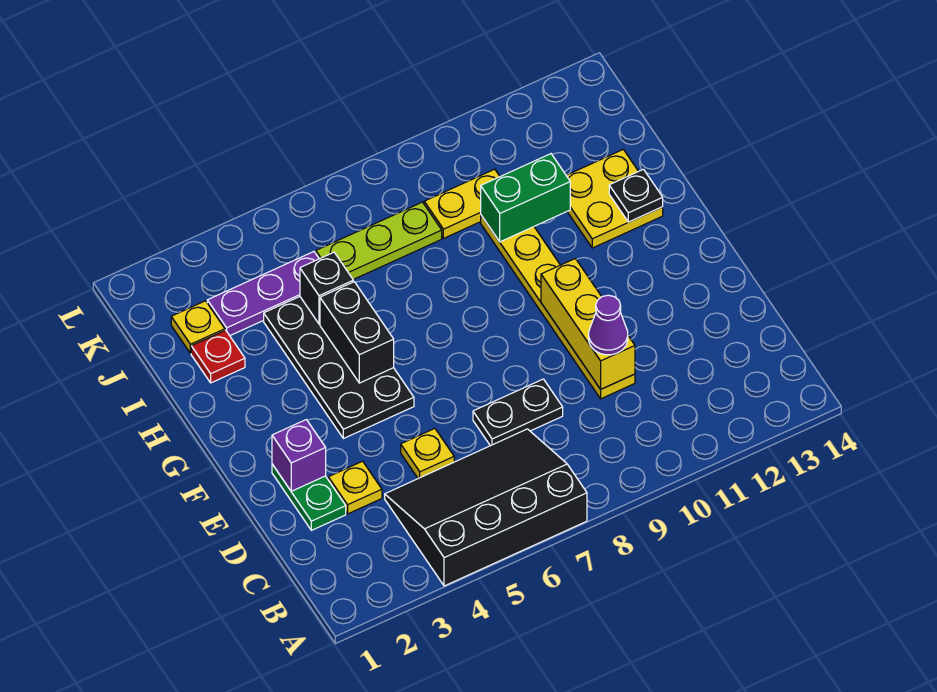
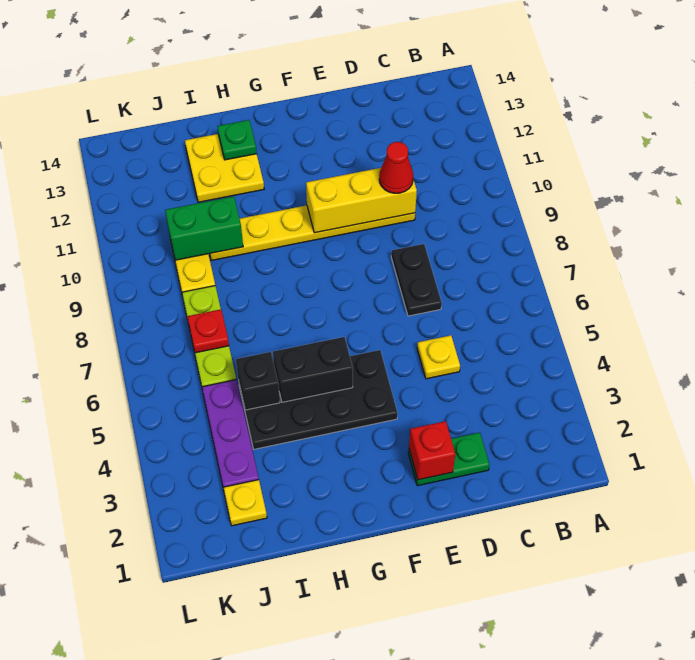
black slope A4:C7 level 1 top A -> none
yellow plate D3 level 1 -> none
purple cone D10 level 3 -> red cone D10 level 3
purple brick E2 level 2 -> red brick E2 level 2
black plate H13 level 2 -> green plate H13 level 2
red plate I2 level 1 -> red plate J7 level 2
green brick I10:I11 level 2 -> green brick I10:J10 level 2

